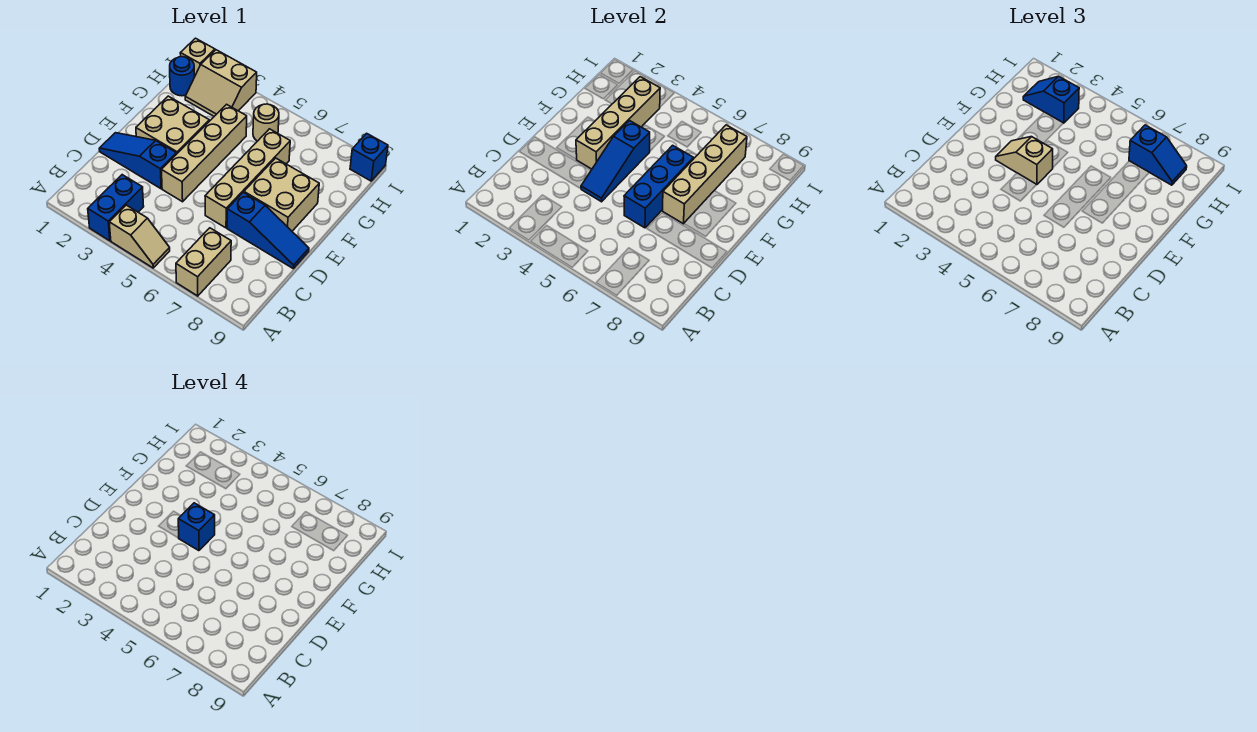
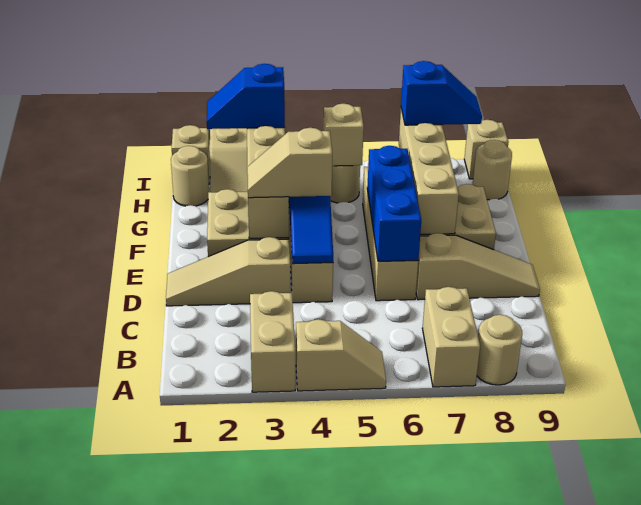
blue brick A3:B3 level 1 -> tan brick A3:B3 level 1
none -> tan round brick A8 level 1
blue slope D1:D3 level 1 top 3 -> tan slope D1:D3 level 1 top 3
blue slope D7:D9 level 1 top 7 -> tan slope D7:D9 level 1 top 7
blue brick E4 level 4 -> none
blue round brick H1 level 1 -> tan round brick H1 level 1
none -> tan brick H5 level 2
none -> tan round brick H9 level 1
blue brick I9 level 1 -> tan brick I9 level 1

